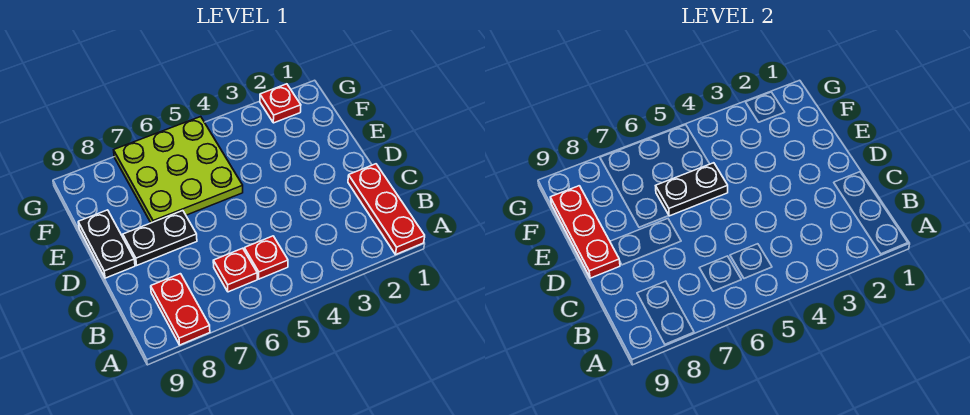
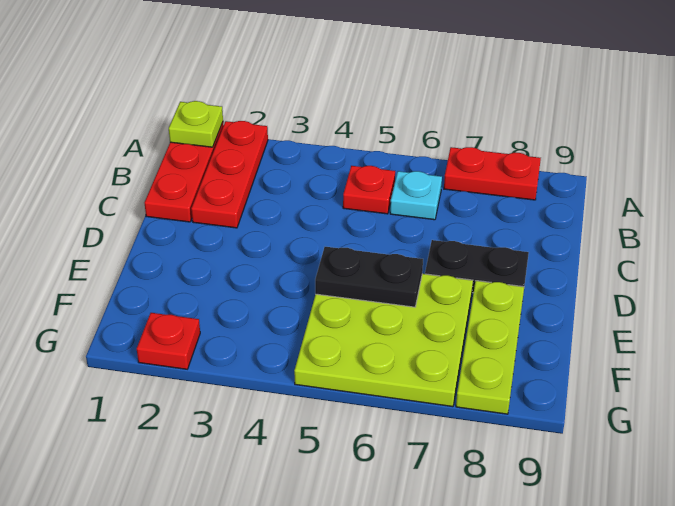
none -> lime plate A1 level 2
red plate A8:B8 level 1 -> red plate A7:A8 level 1
red plate B6 level 1 -> cyan plate B6 level 1
black plate D9:E9 level 1 -> none
red plate D9:F9 level 2 -> red plate A2:C2 level 1
none -> lime plate E8:G8 level 1

